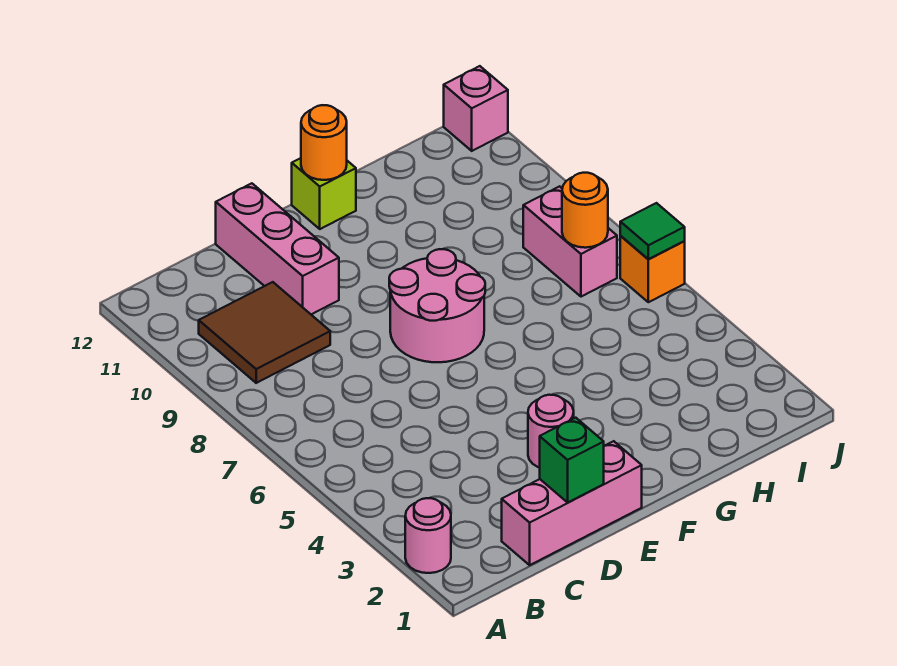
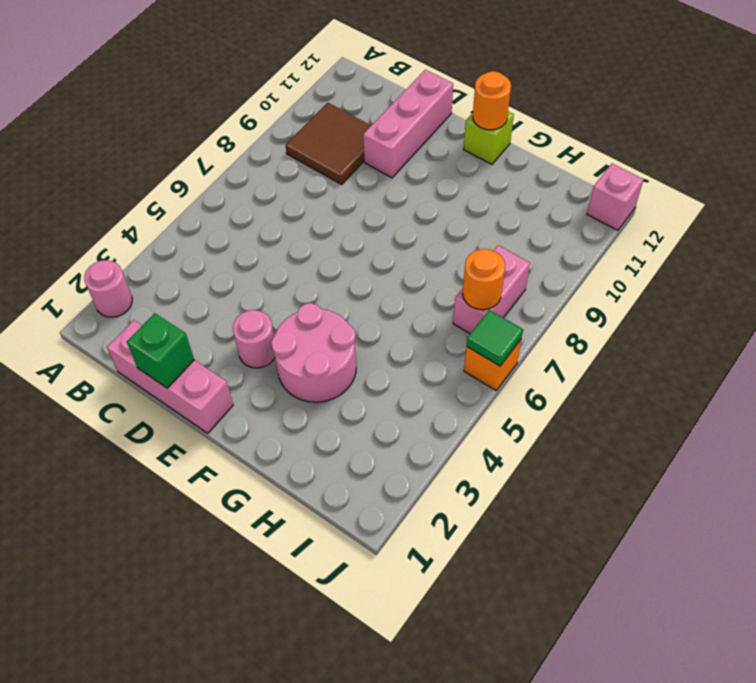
pink round brick E7:F8 level 1 -> pink round brick F3:G4 level 1

